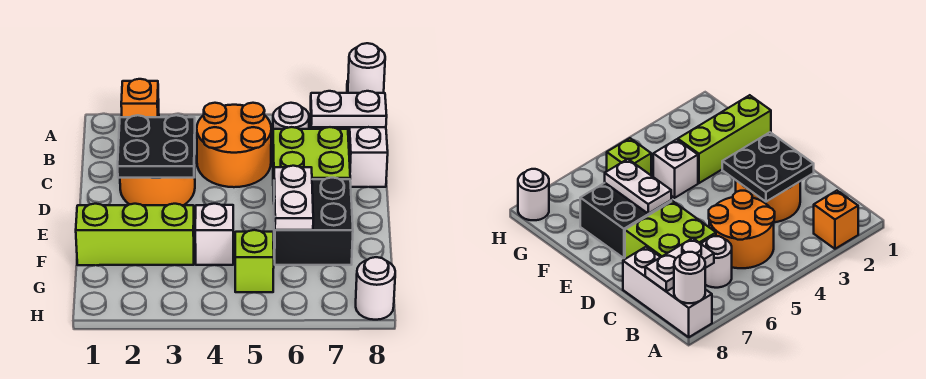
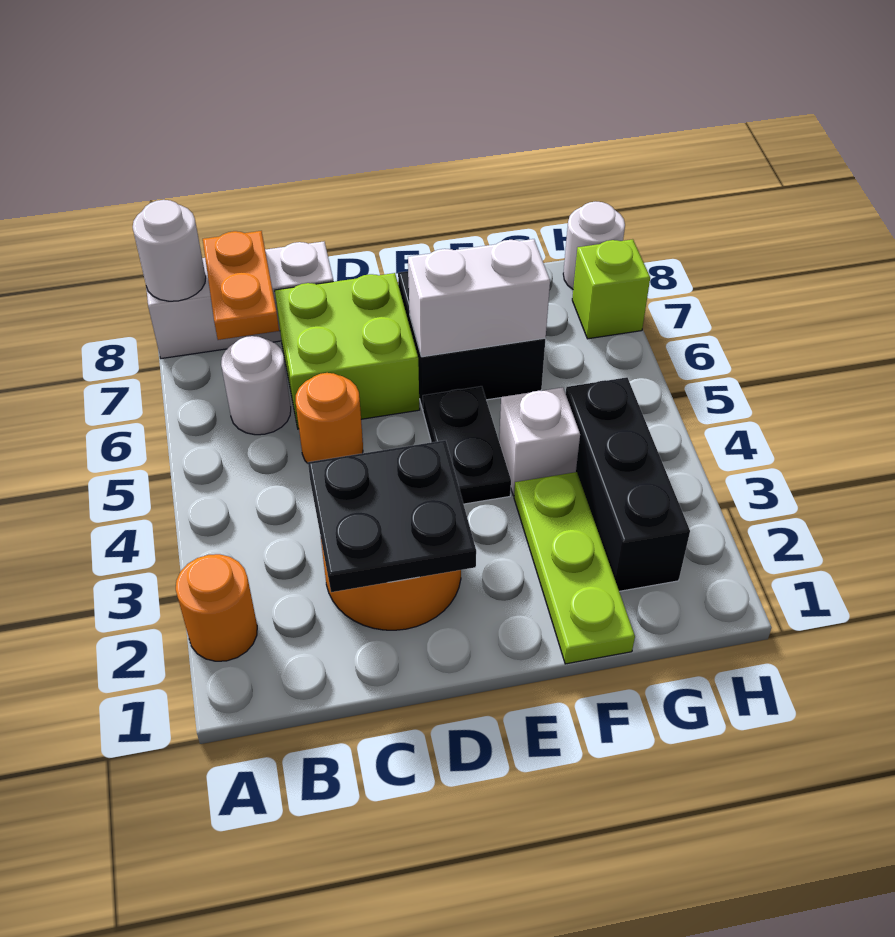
orange brick A2 level 1 -> orange round brick A2 level 1
orange round brick B4:C5 level 1 -> orange round brick C5 level 1
white plate B7:B8 level 2 -> orange plate B7:B8 level 2
none -> black plate E4:E5 level 1
white plate E6:F6 level 2 -> white brick E6:F6 level 2
lime brick F1:F3 level 1 -> lime plate F1:F3 level 1
none -> black brick G2:G4 level 1
lime brick G5 level 1 -> lime brick H7 level 1

